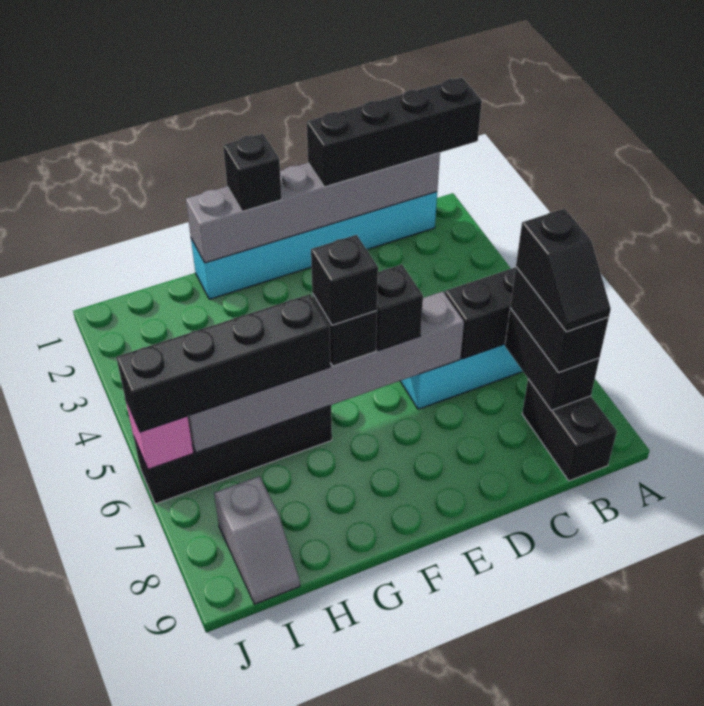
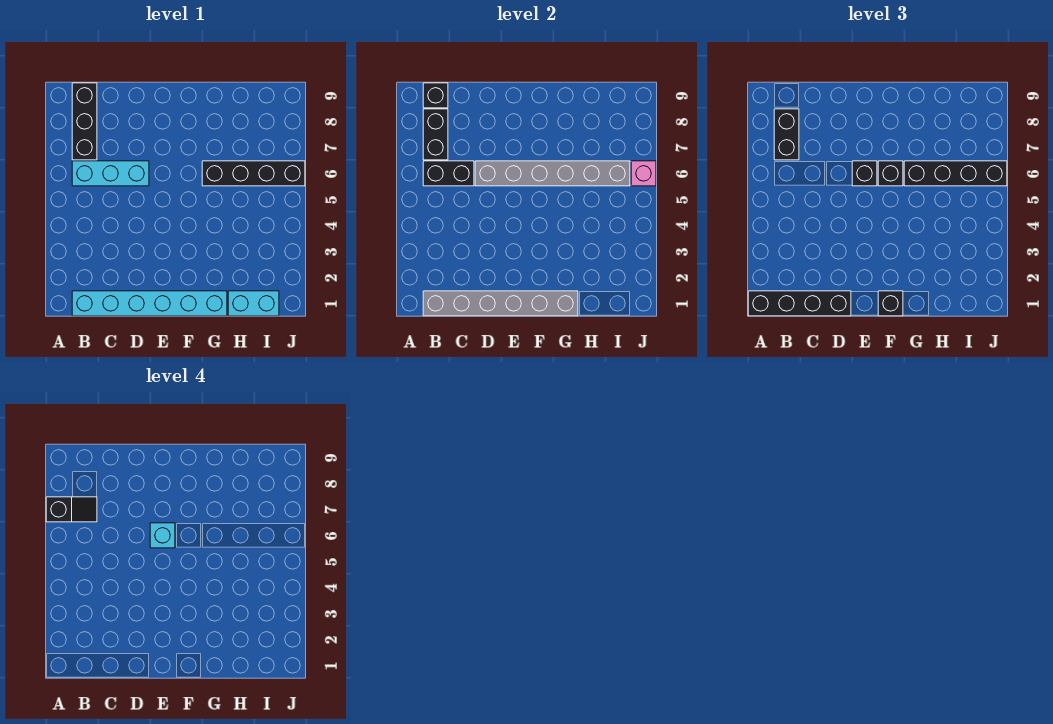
black slope B7:B8 level 4 top 7 -> black slope A7:B7 level 4 top A
black brick B8:B9 level 1 -> black brick B7:B9 level 1
none -> cyan brick E6 level 4
black brick F6 level 4 -> black brick B9 level 2
none -> cyan brick H1:I1 level 1
grey slope I8:I9 level 1 top 8 -> none

